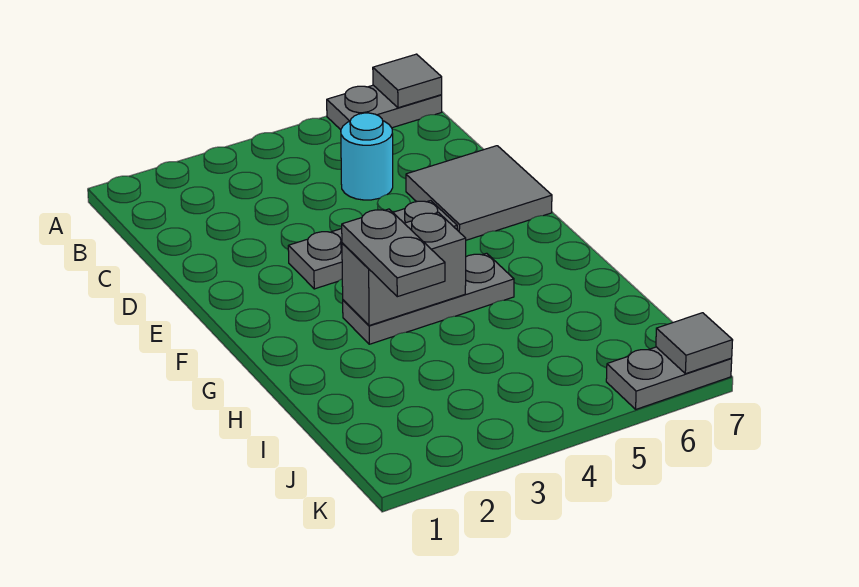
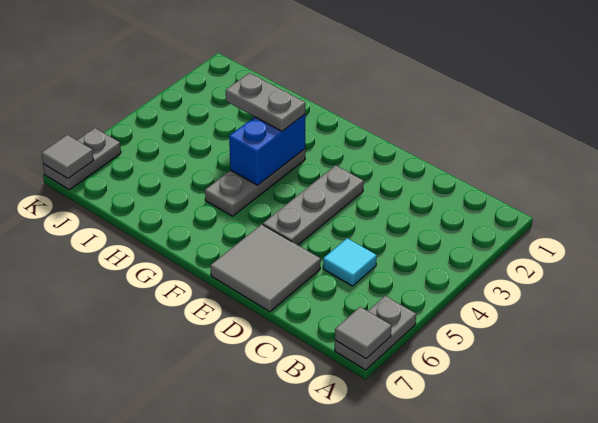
cyan round brick C5 level 1 -> cyan tile C5 level 1
grey brick G3:G4 level 2 -> blue brick G3:G4 level 2

